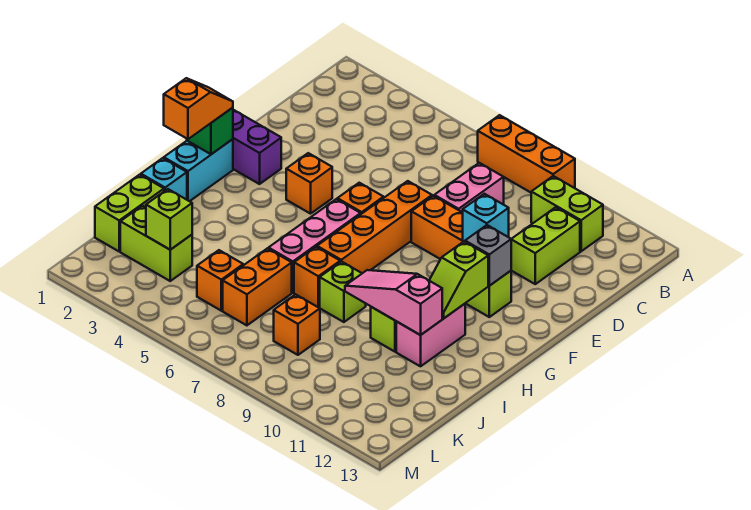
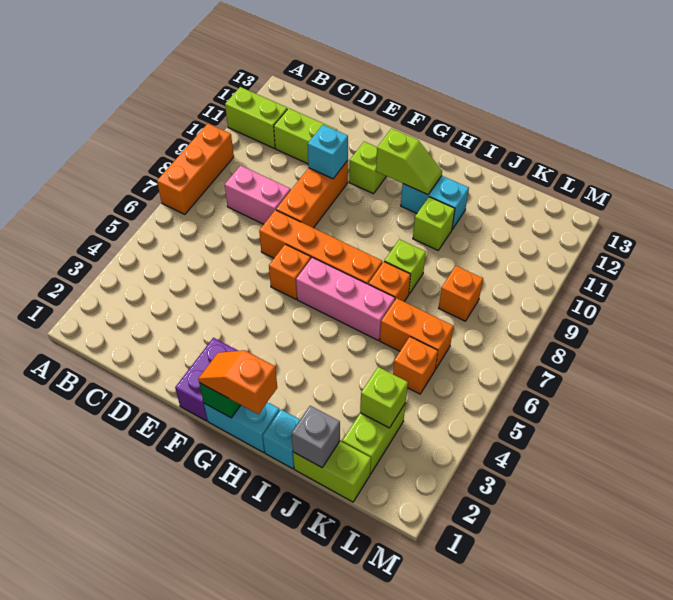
lime brick B10:B11 level 1 -> lime brick A11:B11 level 1
orange brick F4 level 1 -> none
grey brick F11 level 2 -> grey brick J1 level 2
pink brick H11:I11 level 1 -> cyan brick H11:I11 level 1
pink slope I9:I11 level 2 top 11 -> none

